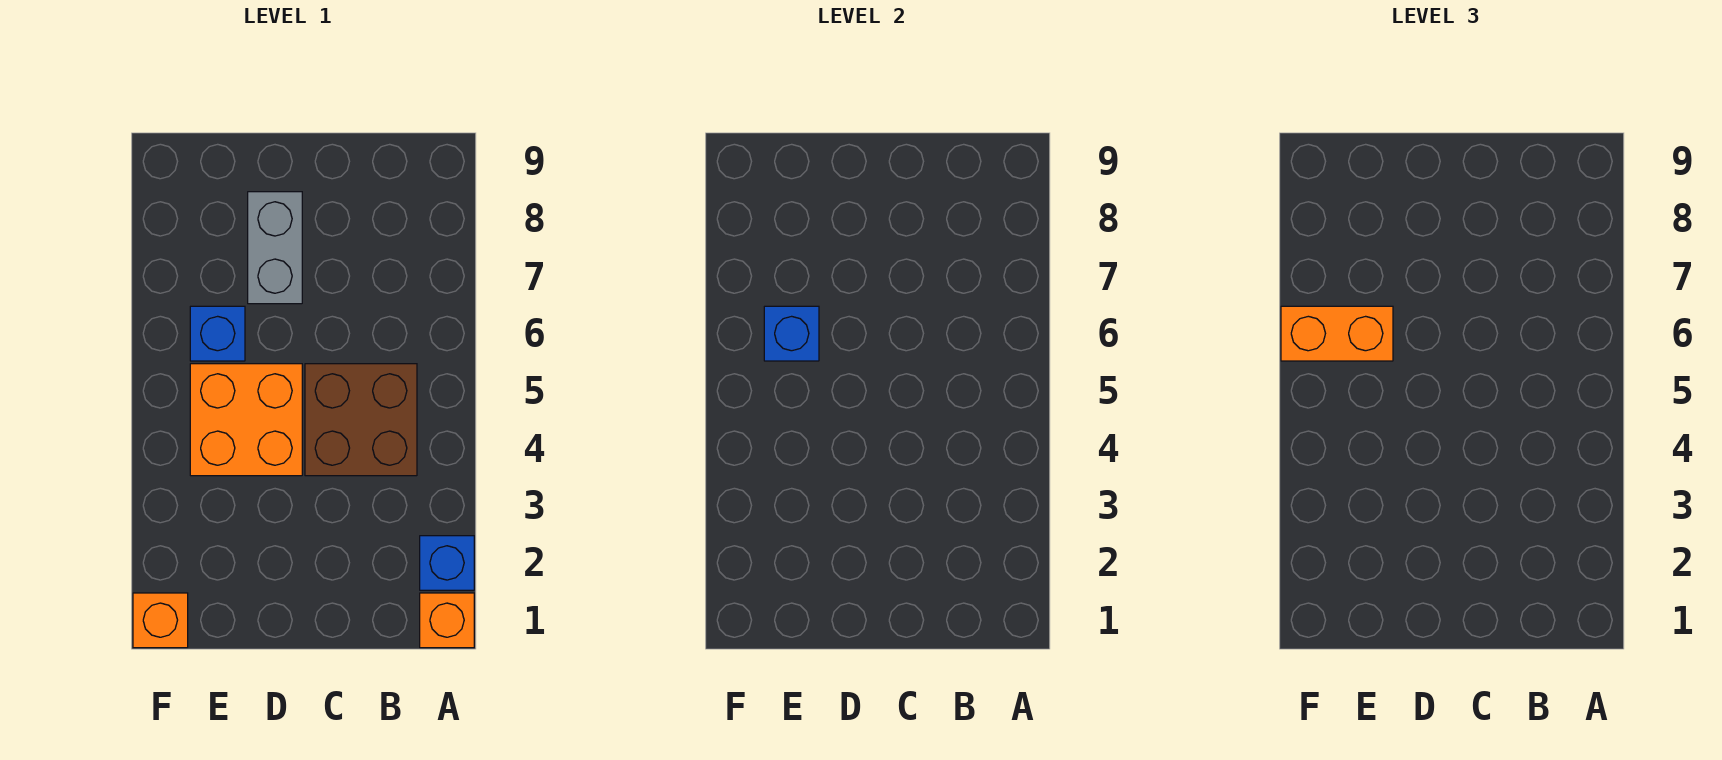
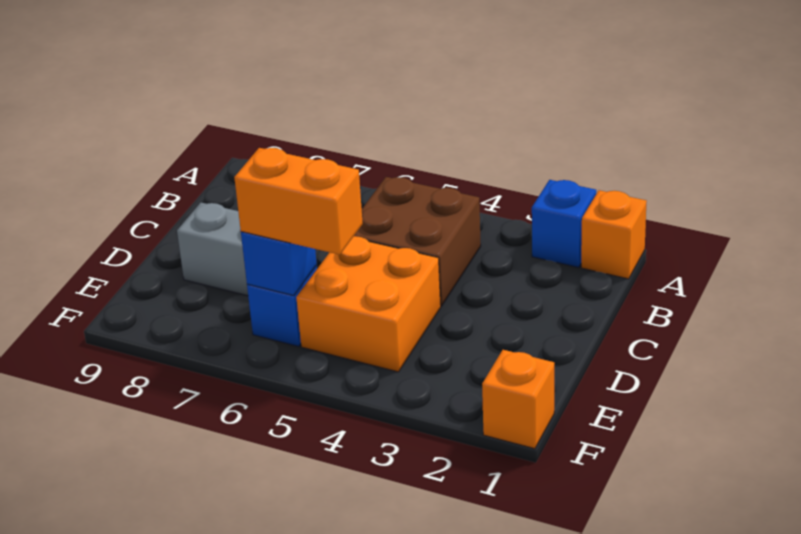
orange brick E6:F6 level 3 -> orange brick E5:E6 level 3

